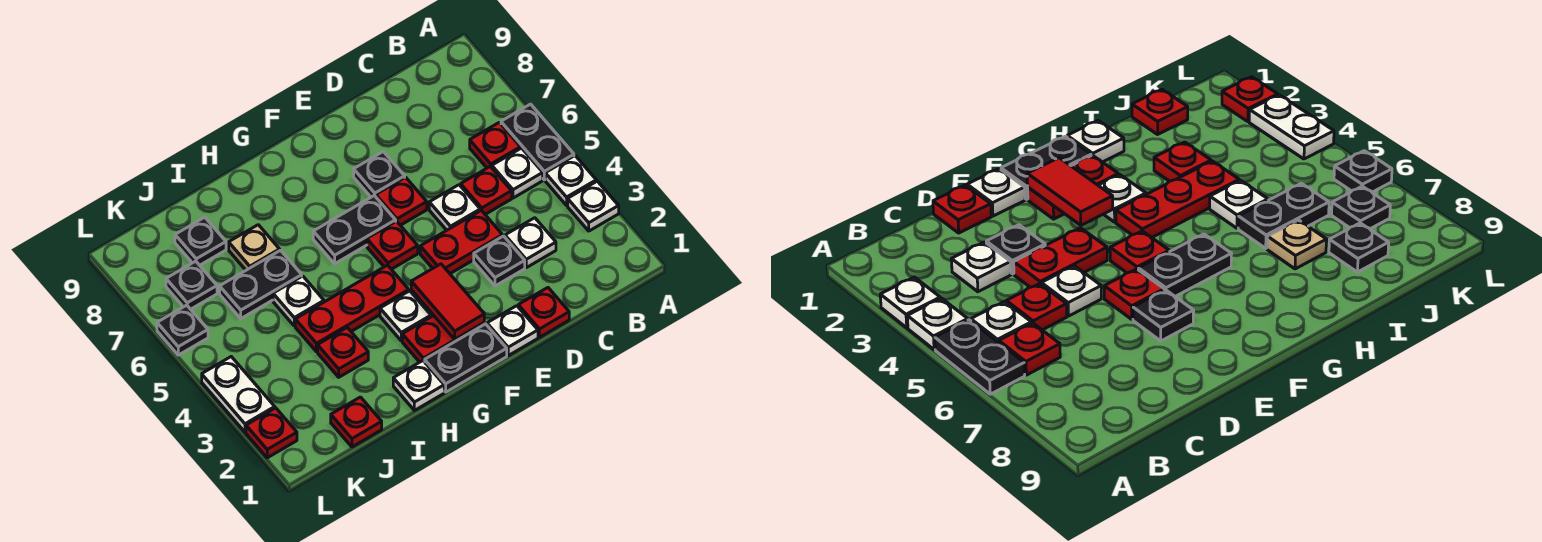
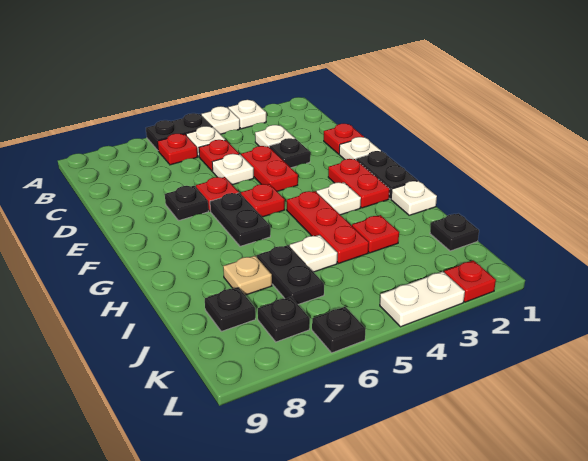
red tile F2:F3 level 2 -> none
red plate J1 level 1 -> black plate J1 level 1

